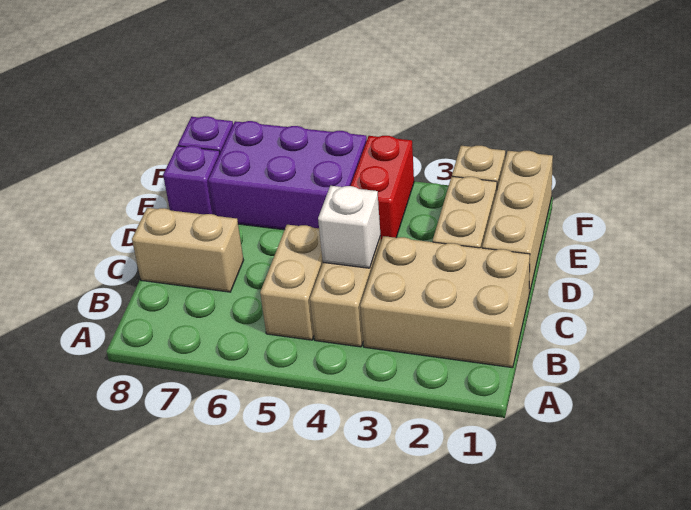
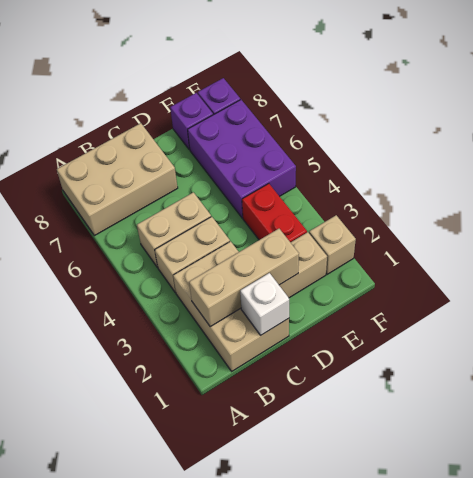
white brick C4 level 2 -> white brick C1 level 2
tan brick C7:C8 level 1 -> tan brick A7:C8 level 1
tan brick D1:F1 level 1 -> tan brick B2:D2 level 2
red brick E4:F4 level 1 -> red brick E3:E4 level 1

